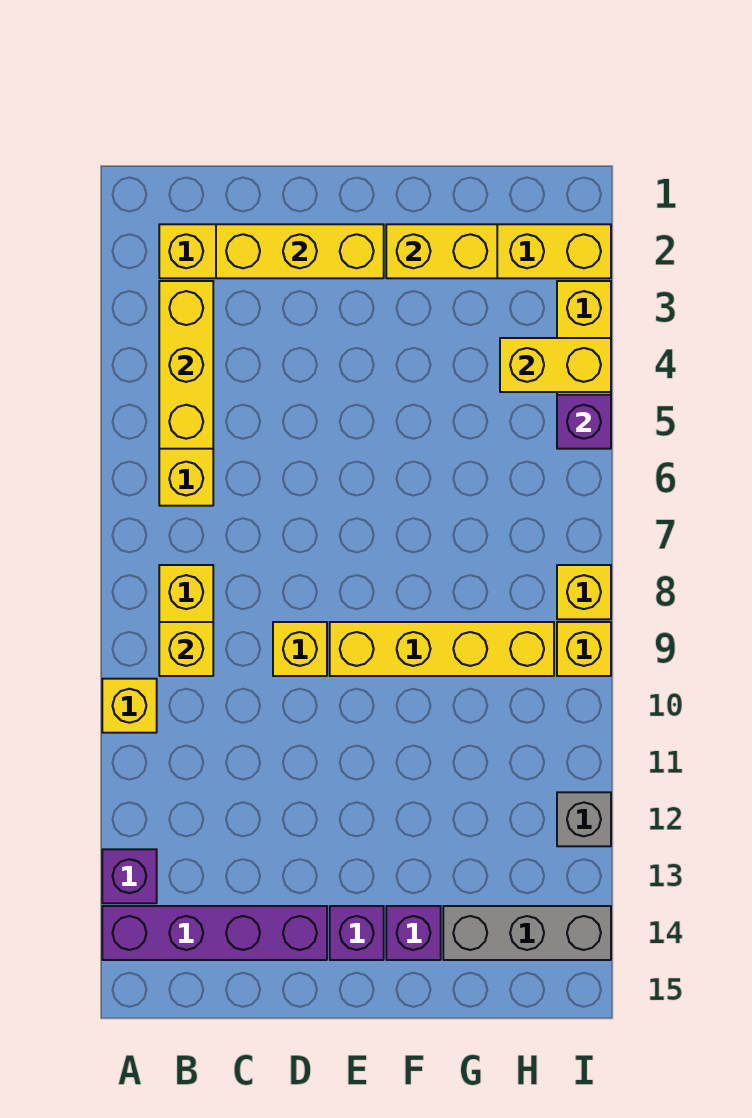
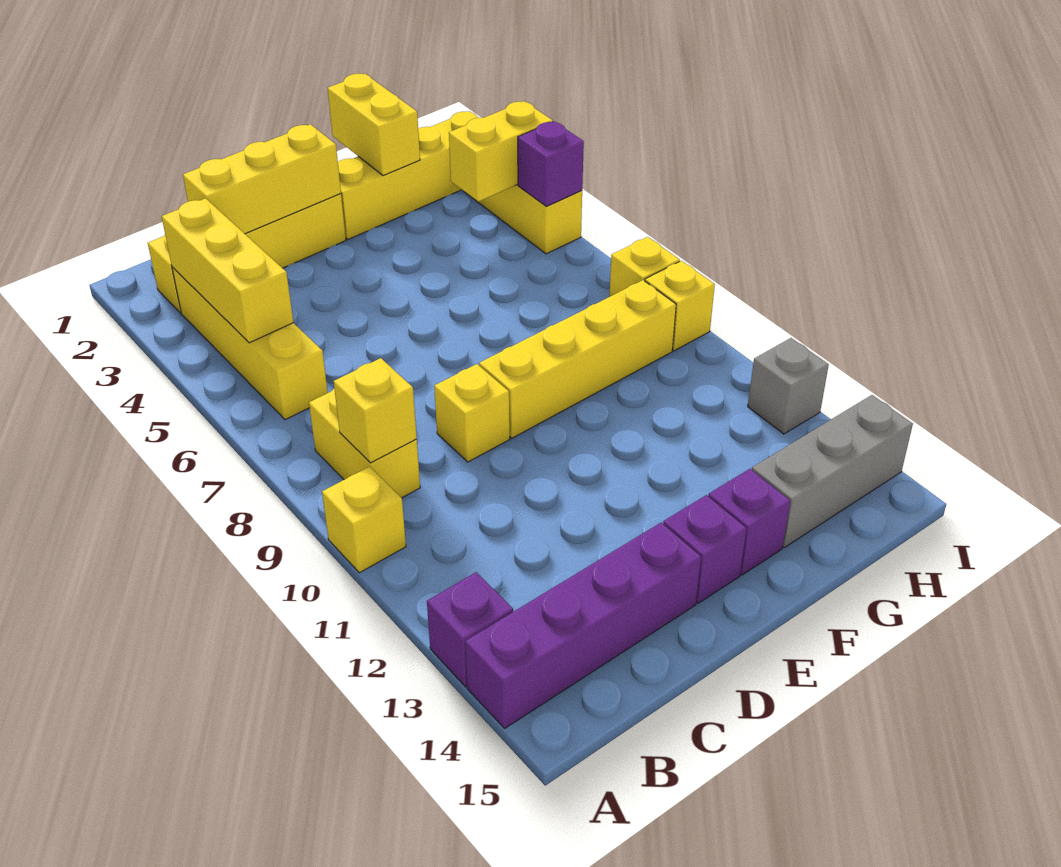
yellow brick F2:G2 level 2 -> yellow brick G1:G2 level 2

